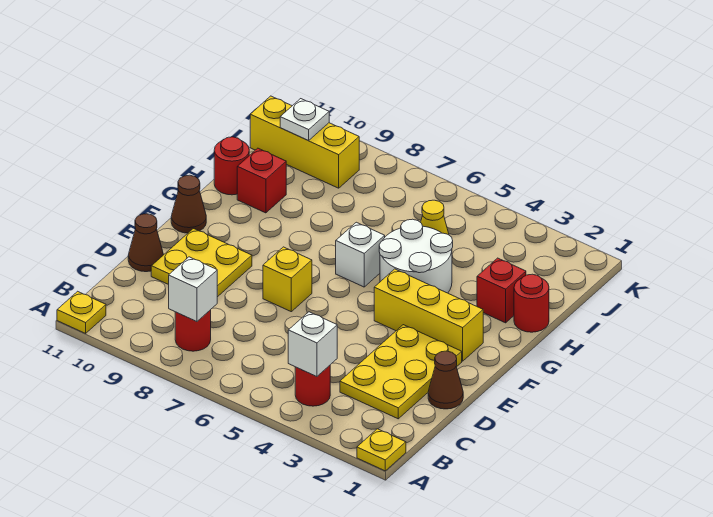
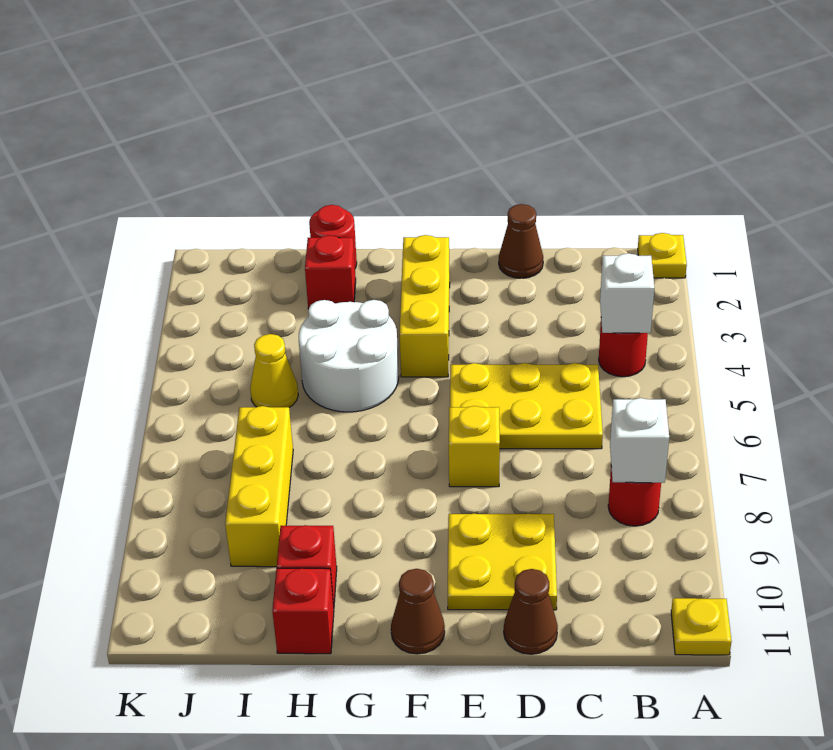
yellow plate C2:E3 level 1 -> yellow plate C5:E6 level 1
white brick G6 level 1 -> none
red round brick H11 level 1 -> red brick H11 level 1
yellow brick J9:J11 level 1 -> yellow brick I7:I9 level 1
white plate J10 level 2 -> none

